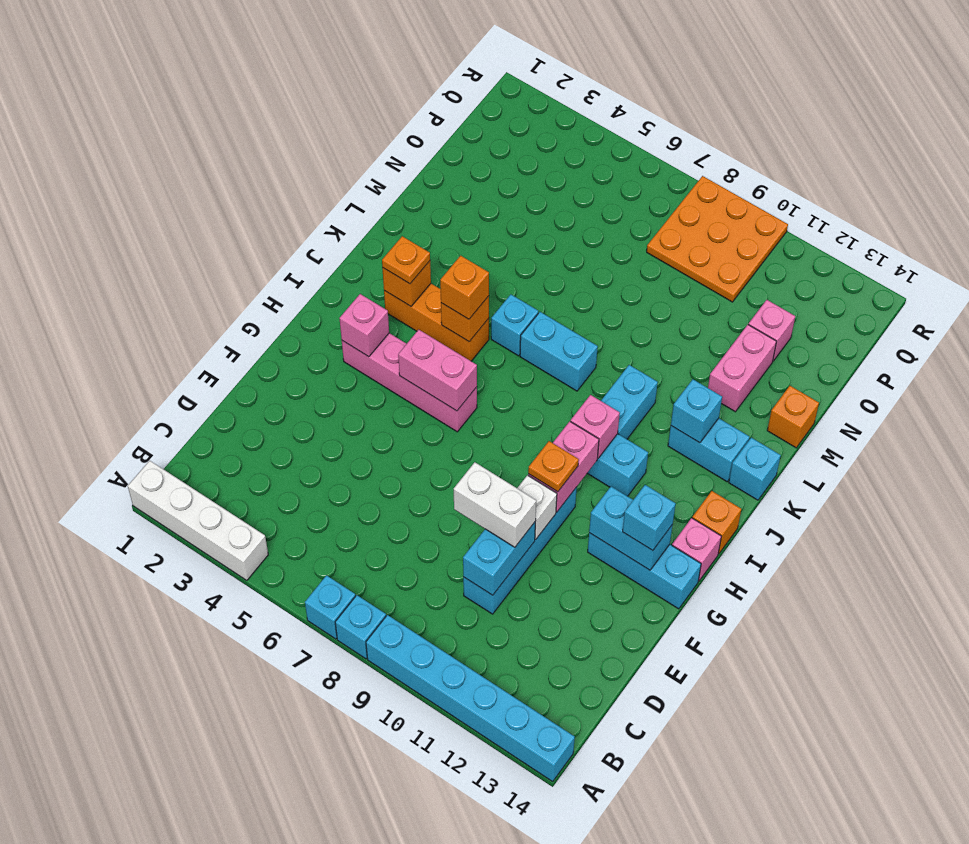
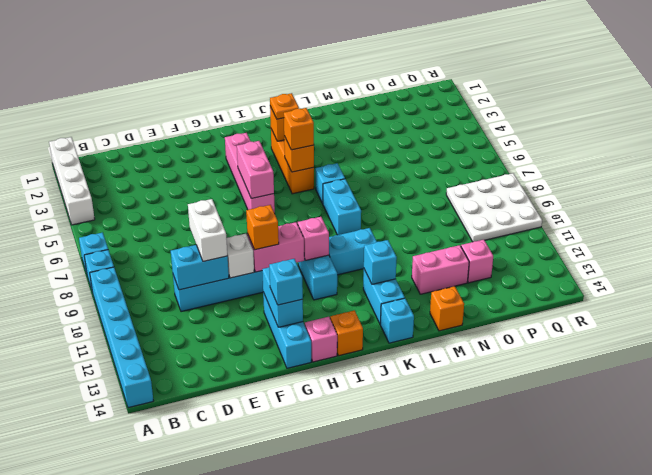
orange plate G10 level 3 -> orange brick G10 level 3
pink brick H3 level 2 -> none
orange plate P8:R10 level 1 -> white plate P8:R10 level 1

